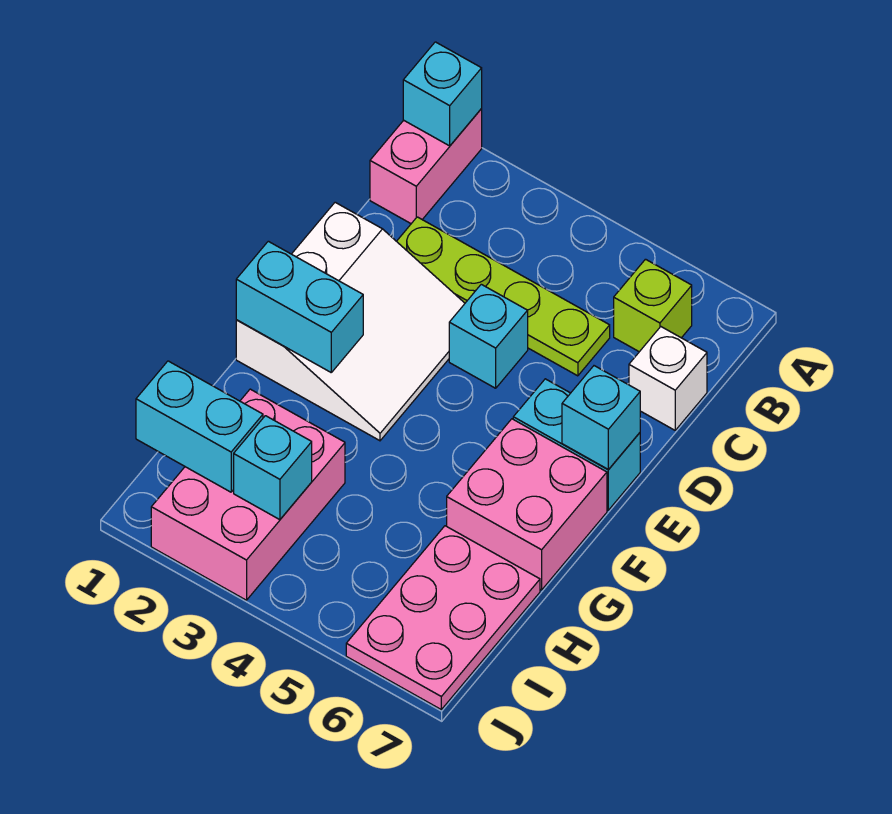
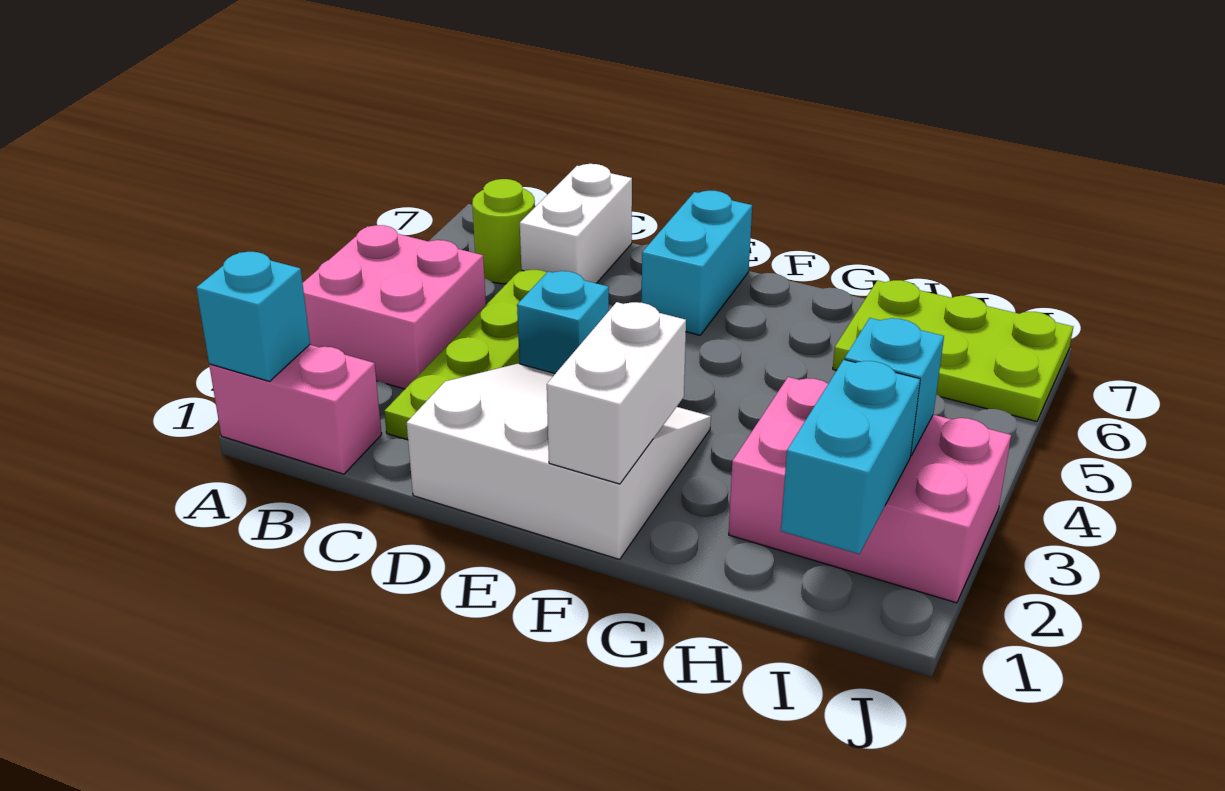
lime brick B6 level 1 -> lime round brick B6 level 1
white brick C7 level 1 -> white brick C6:C7 level 1
cyan brick E7 level 2 -> none
cyan brick F1:F2 level 2 -> white brick F1:F2 level 2
pink brick F6:G7 level 1 -> pink brick A3:B4 level 1
pink plate H6:J7 level 1 -> lime plate H6:J7 level 1

